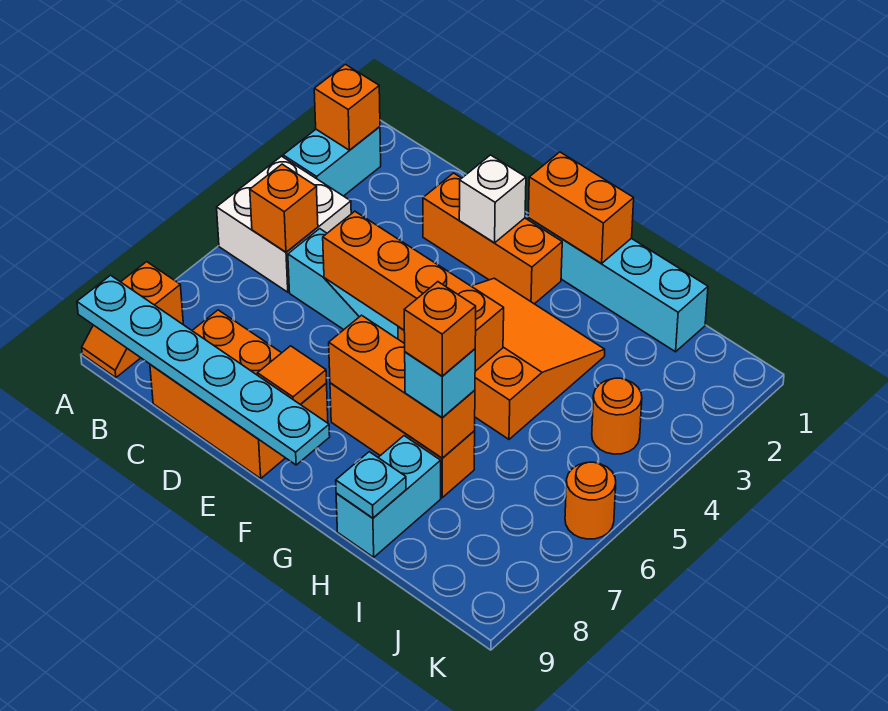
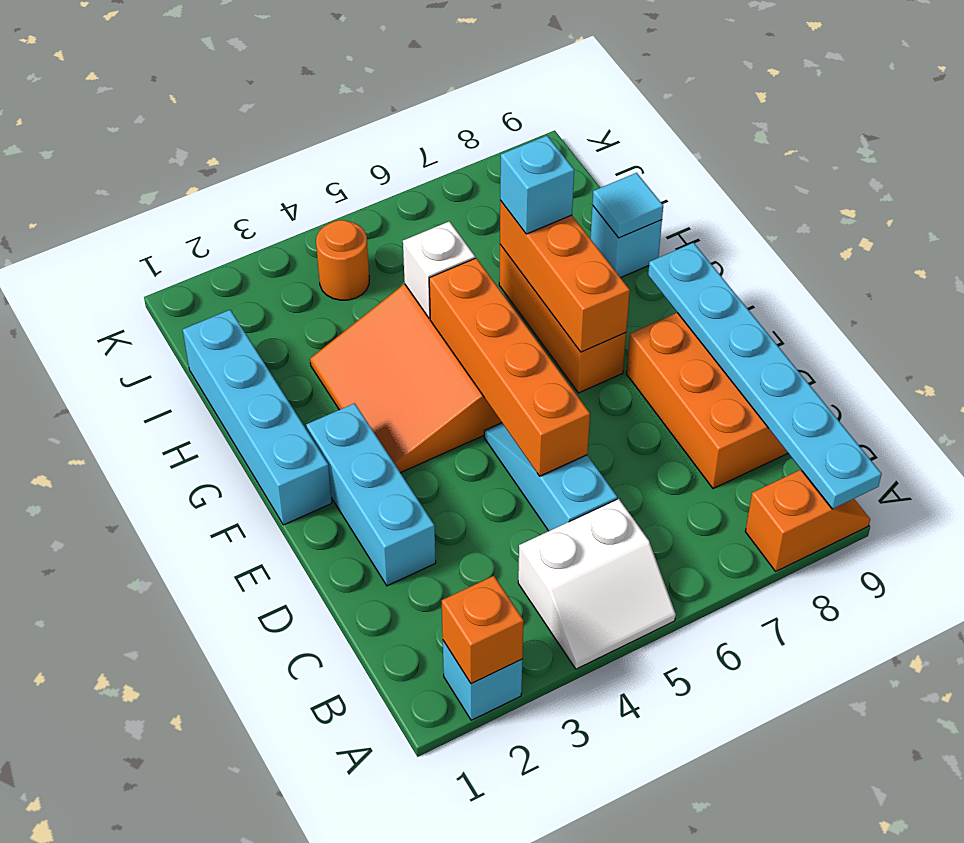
cyan brick A2:A3 level 1 -> cyan brick A2 level 1
white brick A4:B5 level 1 -> white slope A4:B5 level 1 top B
orange brick B5 level 2 -> none
orange brick D2:F2 level 1 -> cyan brick D2:F2 level 1
white brick E2 level 2 -> white brick H5 level 2
orange tile E8 level 2 -> none
orange brick F1:G1 level 2 -> none
orange brick H7 level 4 -> none
cyan brick H8:H9 level 1 -> cyan brick H9 level 1
cyan plate H9 level 2 -> cyan tile H9 level 2
orange round brick K6 level 1 -> none

